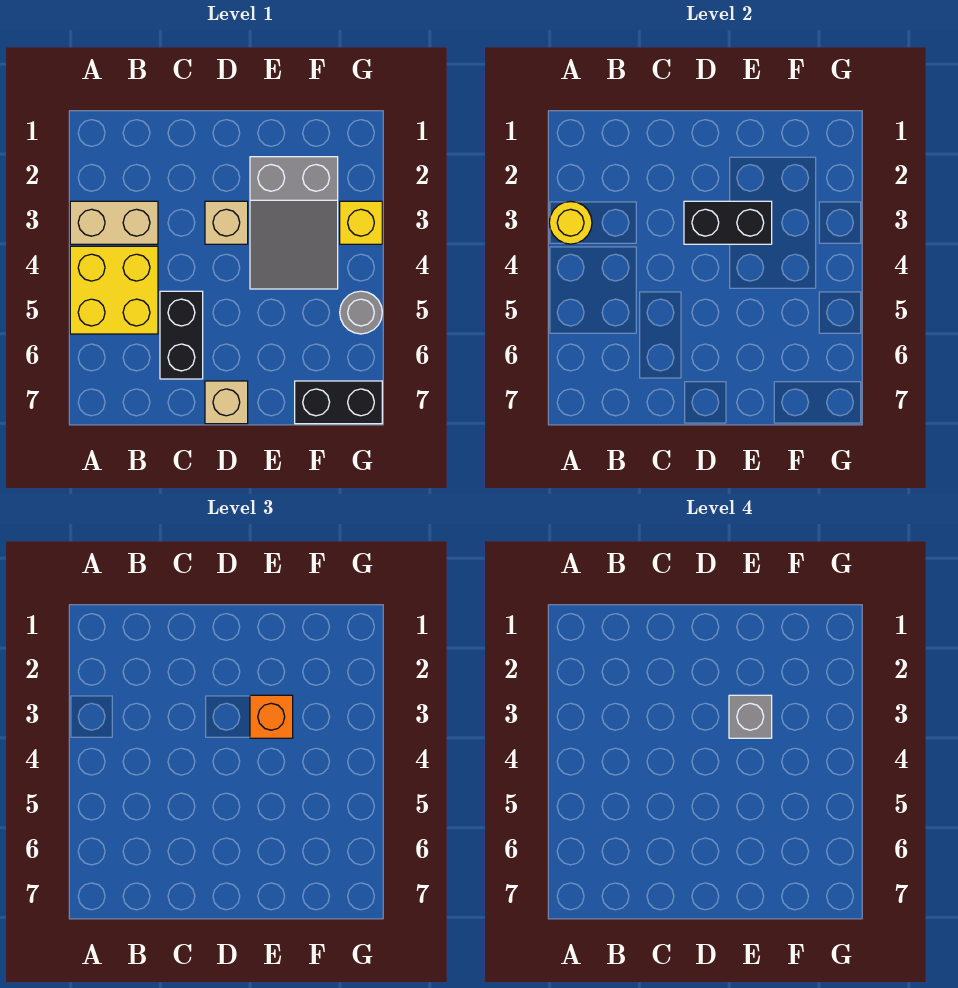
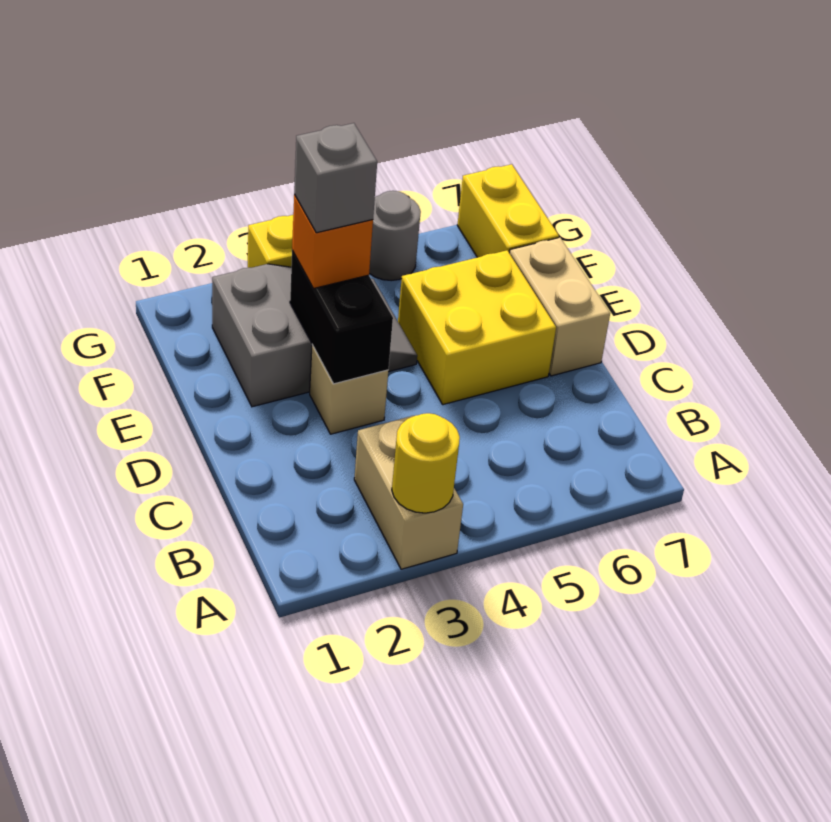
yellow brick A4:B5 level 1 -> yellow brick D5:E6 level 1
black brick C5:C6 level 1 -> none
tan brick D7 level 1 -> tan brick D7:E7 level 1
black brick F7:G7 level 1 -> yellow brick F7:G7 level 1

